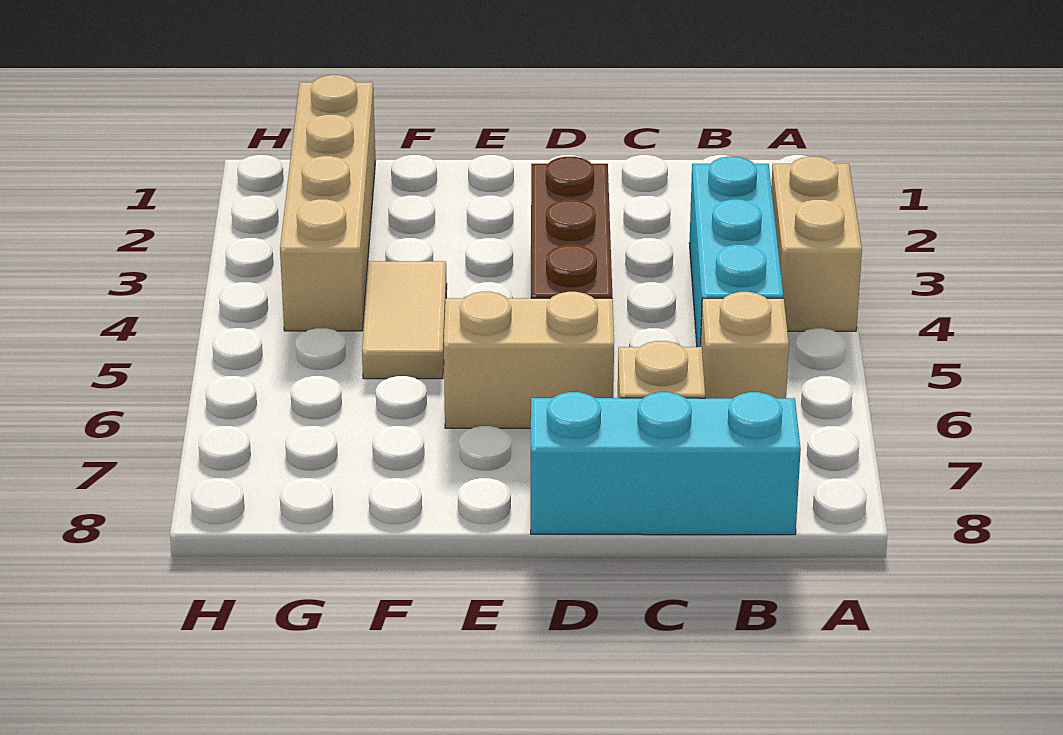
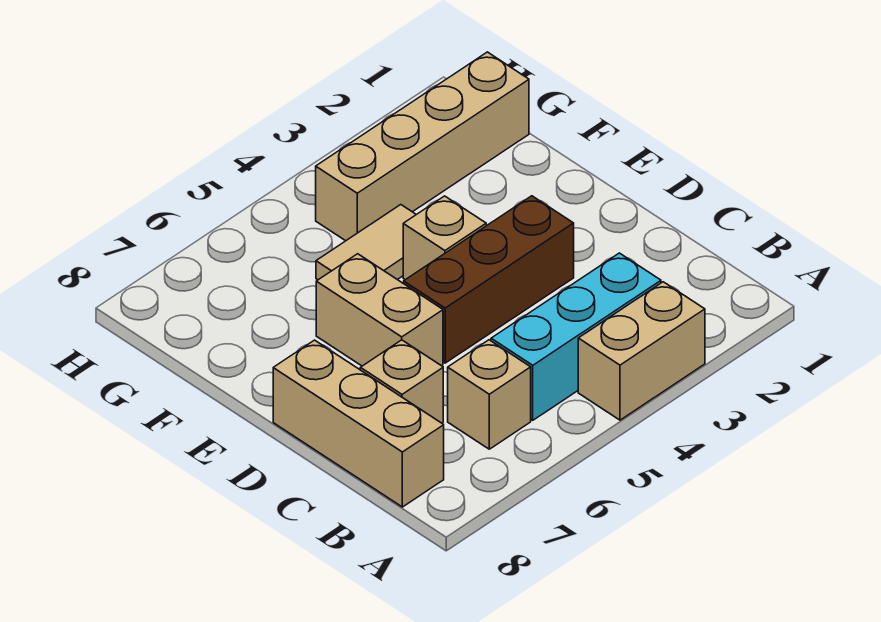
cyan brick B8:D8 level 1 -> tan brick B8:D8 level 1
none -> tan brick E4 level 1

